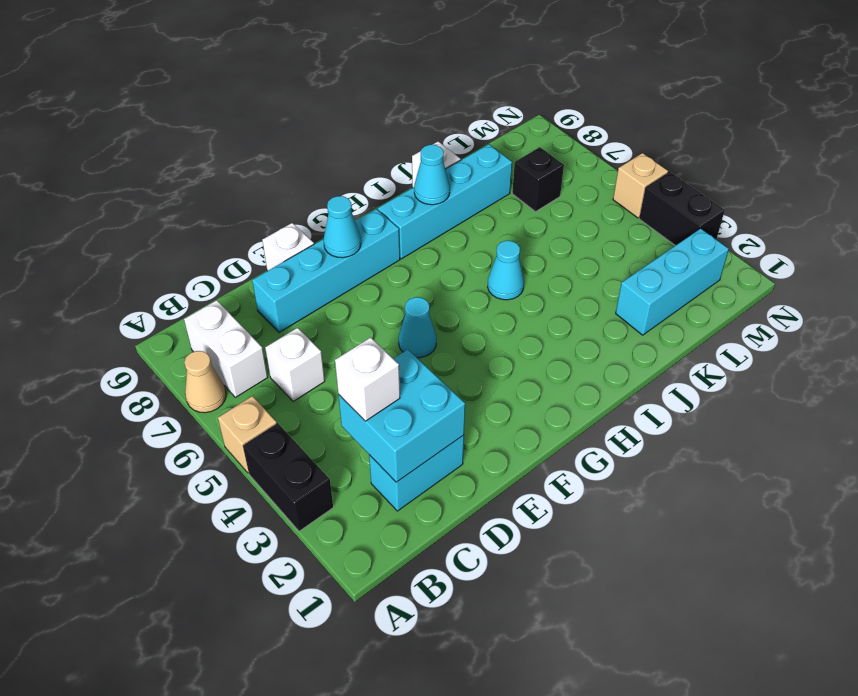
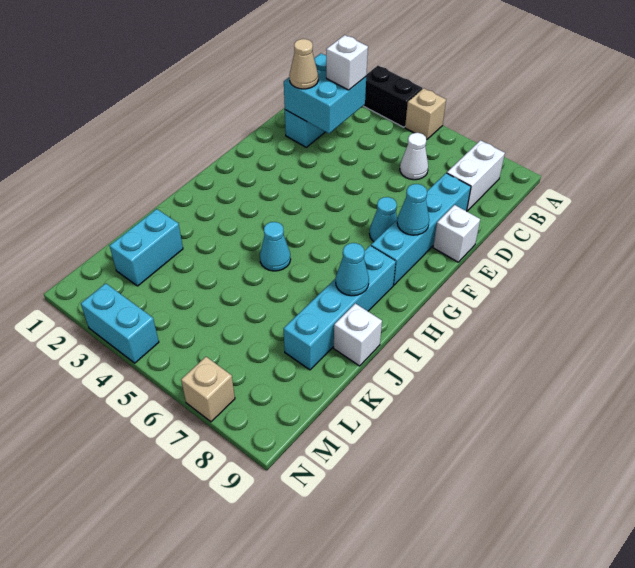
tan cone A7 level 1 -> tan cone D2 level 3
white brick B7:B8 level 1 -> white brick B8:C8 level 1
white brick C6 level 1 -> white cone C6 level 1
cyan cone F5 level 1 -> cyan cone F7 level 1
cyan brick K2:M2 level 1 -> cyan brick K2:L2 level 1
black brick L7 level 1 -> none
black brick N3:N4 level 1 -> cyan brick N3:N4 level 1
tan brick N5 level 1 -> tan brick N7 level 1

